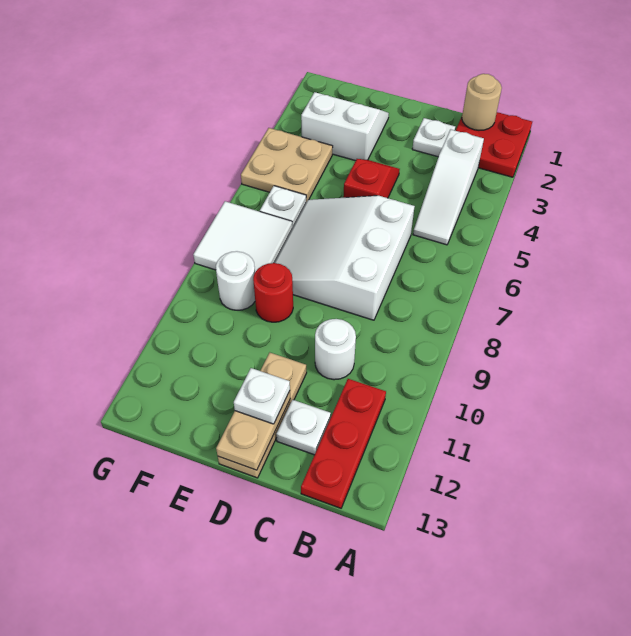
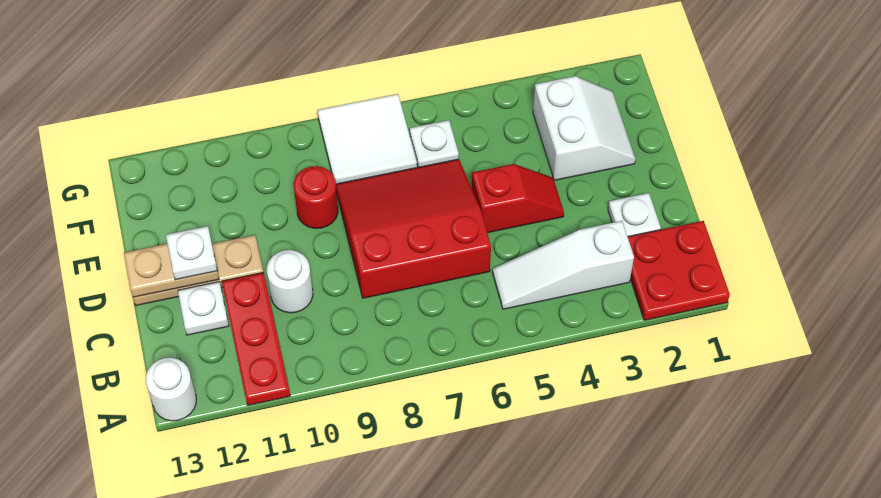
tan round brick B1 level 2 -> none
red plate B11:B13 level 1 -> red plate A11:C11 level 1
white slope C6:E8 level 1 top C -> red slope C6:E8 level 1 top C
tan plate F4:G5 level 1 -> none
white round brick F9 level 1 -> white round brick A13 level 1

